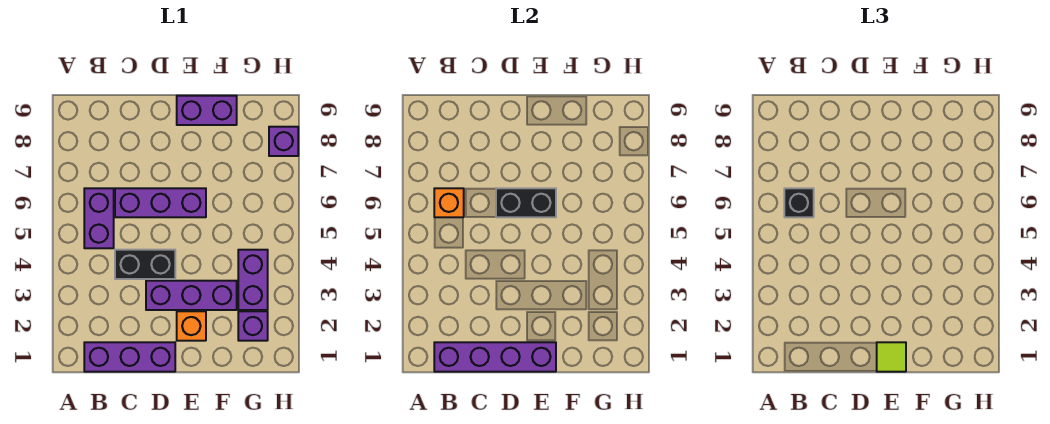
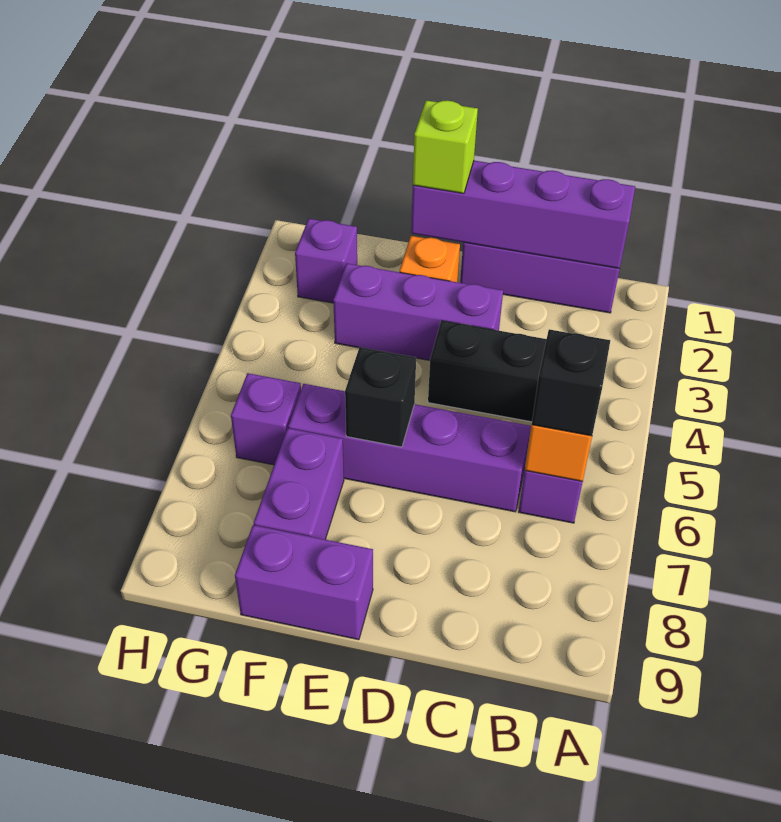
purple brick C6:E6 level 1 -> purple brick C6:F6 level 1
black brick D6:E6 level 2 -> black brick E6 level 2
lime tile E1 level 3 -> lime brick E1 level 3
purple brick G3:G4 level 1 -> purple brick F7:F8 level 1
purple brick H8 level 1 -> purple brick G6 level 1

